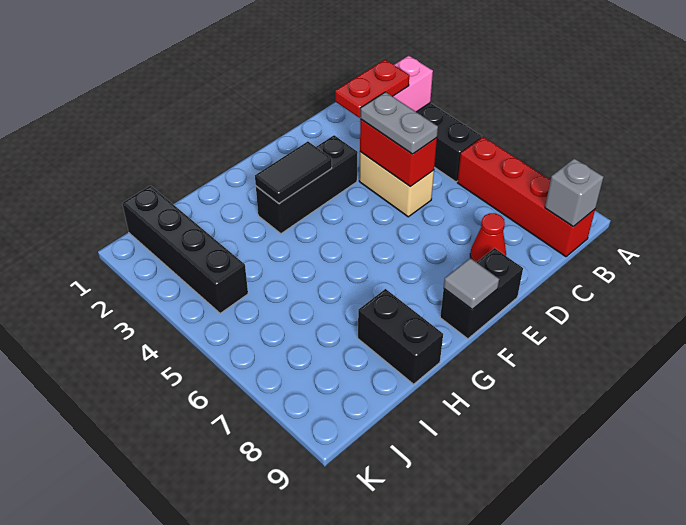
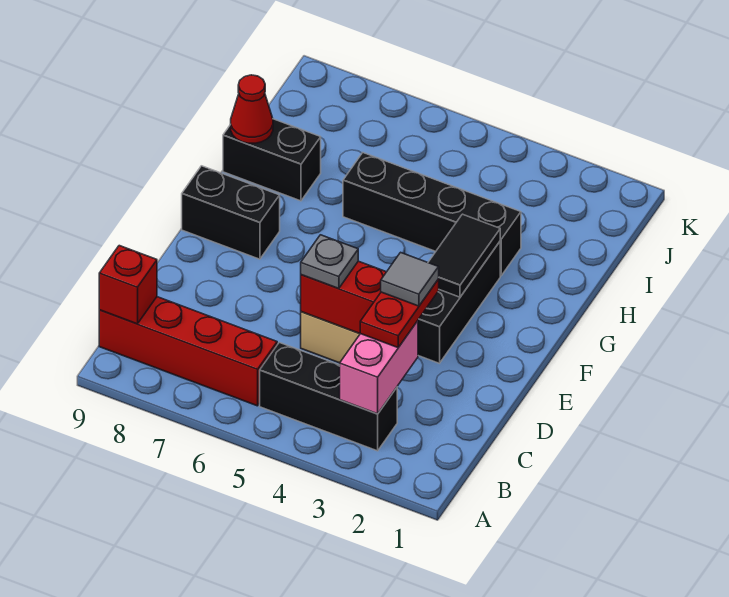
grey brick B9 level 2 -> red brick B9 level 2
grey plate D4:D5 level 3 -> grey plate D5 level 3
red cone D8 level 1 -> red cone H9 level 2
black brick E9:F9 level 1 -> black brick F8:F9 level 1
grey tile F9 level 2 -> grey tile D3 level 4
black brick J1:J4 level 1 -> black brick H3:H6 level 1

